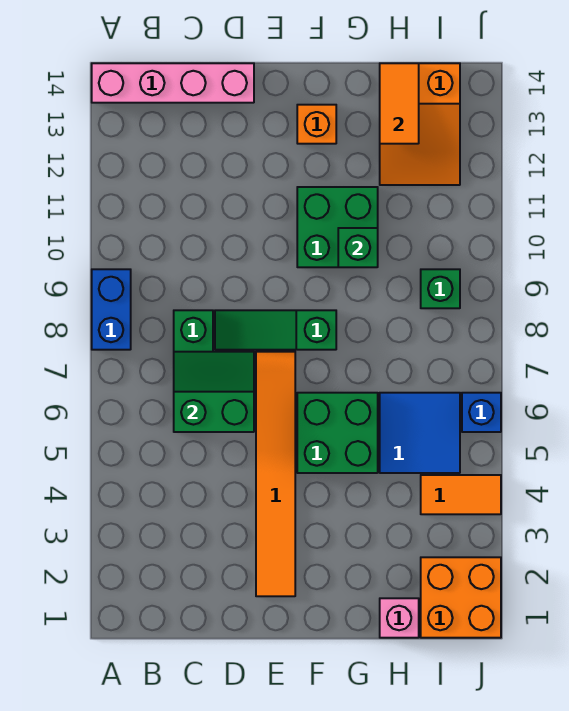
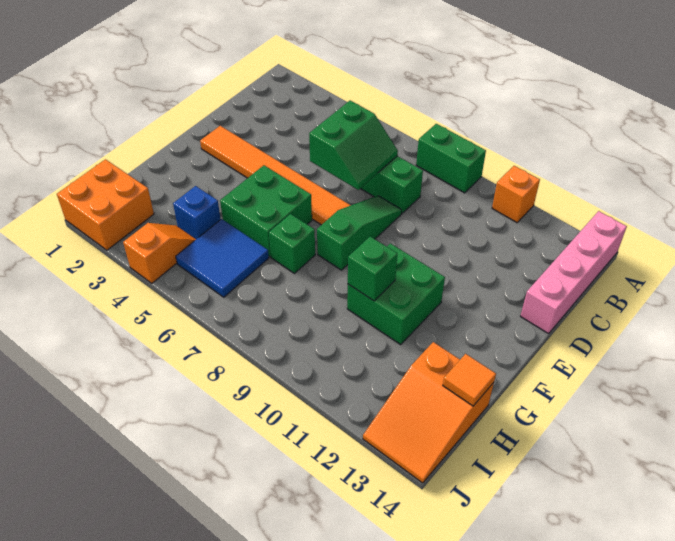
blue brick A8:A9 level 1 -> green brick A8:A9 level 1
orange brick F13 level 1 -> orange brick A11 level 1
pink brick H1 level 1 -> none
orange slope H12:I14 level 1 top 14 -> orange slope H13:J14 level 1 top H
orange tile H13:H14 level 2 -> orange tile H14 level 2
orange tile I4:J4 level 1 -> orange slope I4:J4 level 1 top J
green brick I9 level 1 -> green brick G7 level 1
blue brick J6 level 1 -> blue brick H4 level 1

